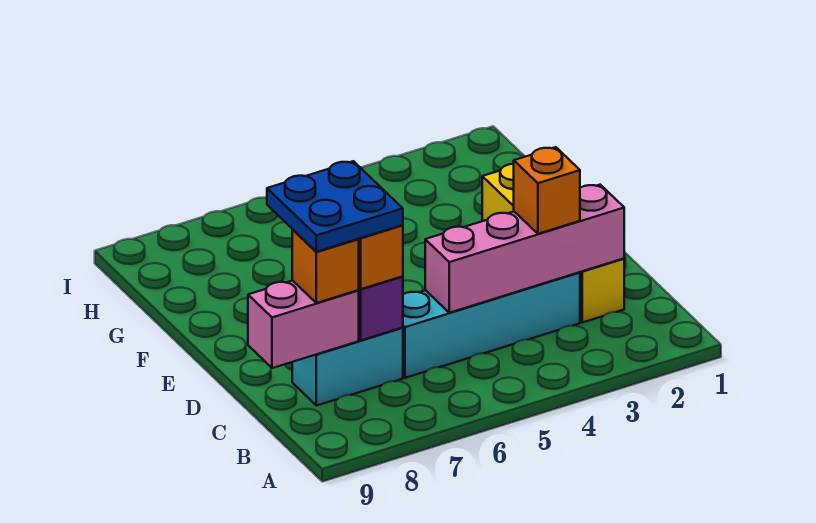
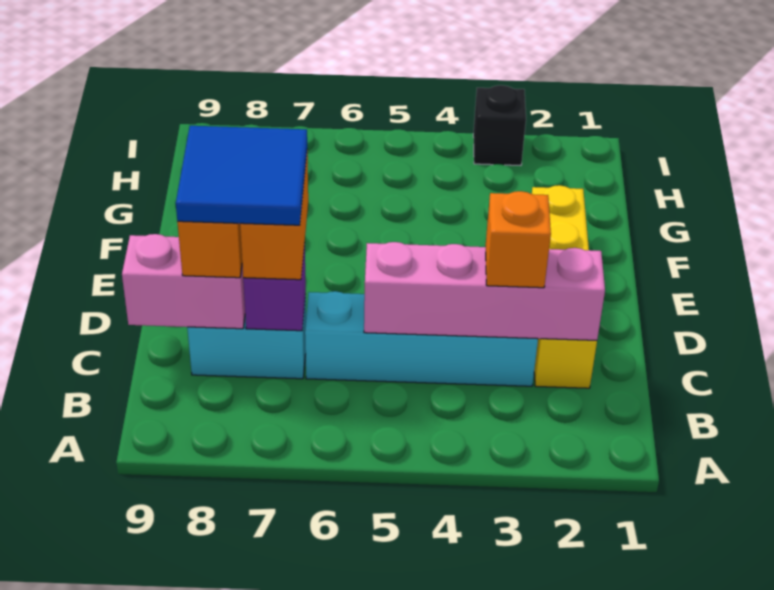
blue plate C7:D8 level 4 -> blue tile C7:D8 level 4
none -> black brick I3 level 1

